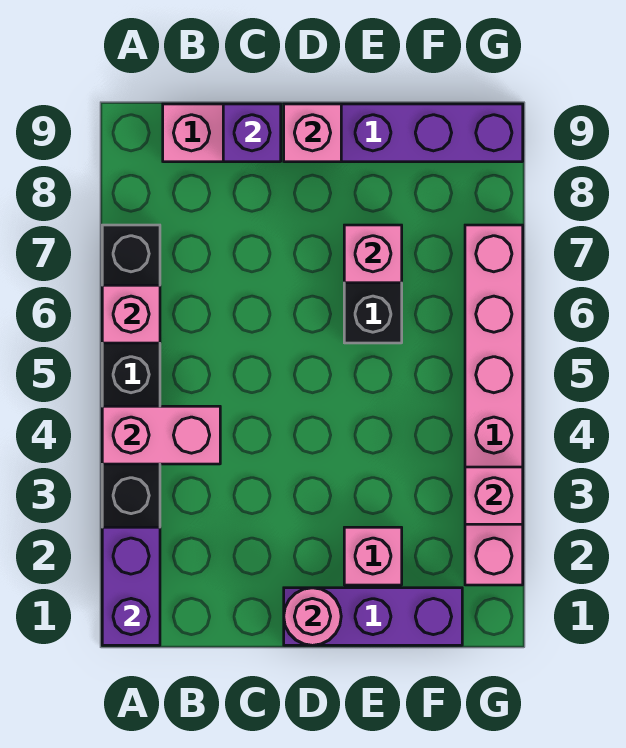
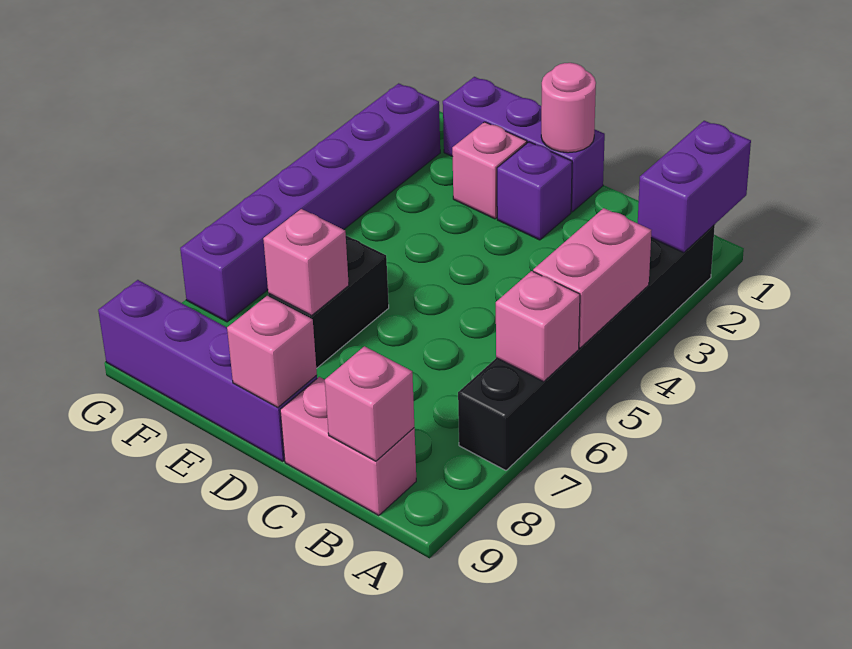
pink brick A4:B4 level 2 -> pink brick A4:A5 level 2
purple brick C9 level 2 -> purple brick D2 level 1
pink brick G2:G7 level 1 -> purple brick G2:G7 level 1
pink brick G3 level 2 -> pink brick B9 level 2

